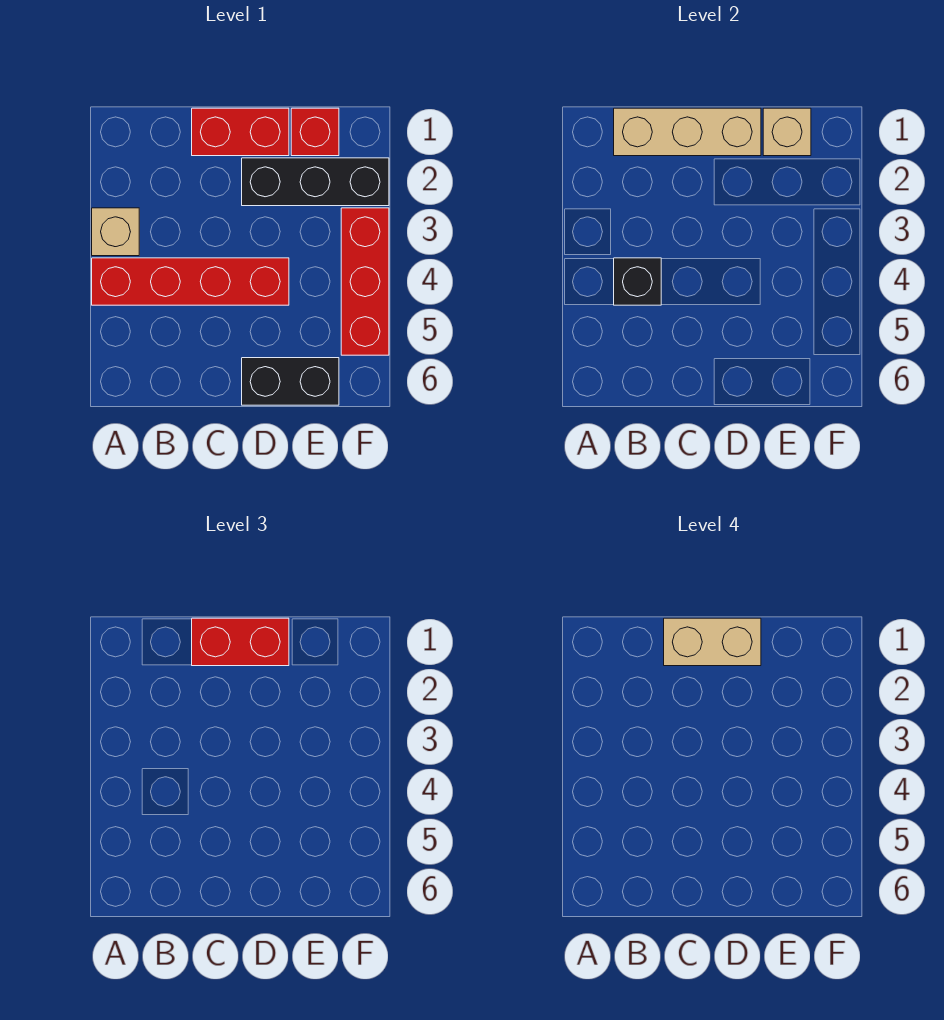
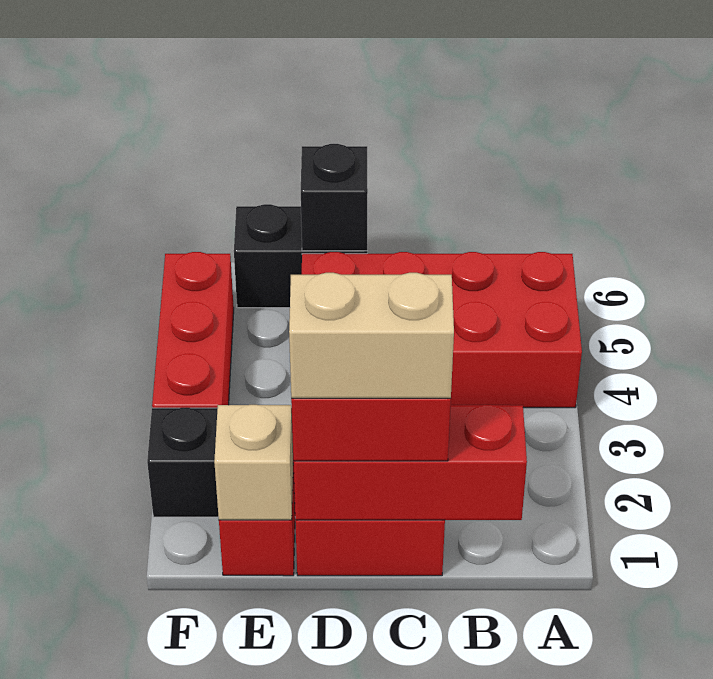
tan brick A3 level 1 -> none
red brick A4:D4 level 1 -> red brick A4:D5 level 1
tan brick B1:D1 level 2 -> red brick B1:D1 level 2
black brick B4 level 2 -> black brick D6 level 2

